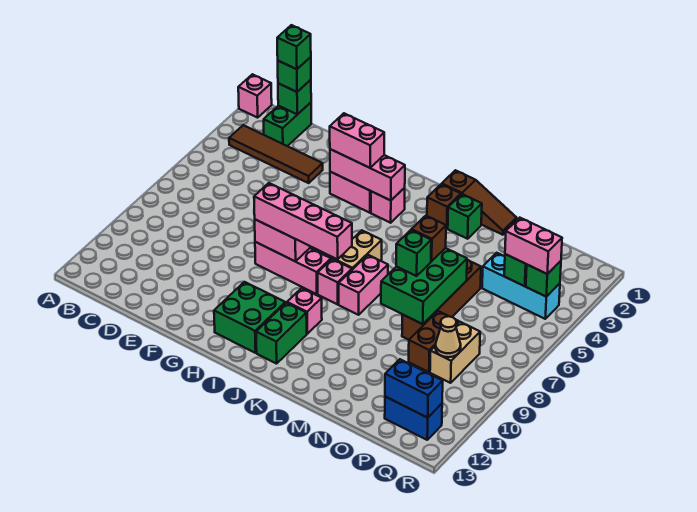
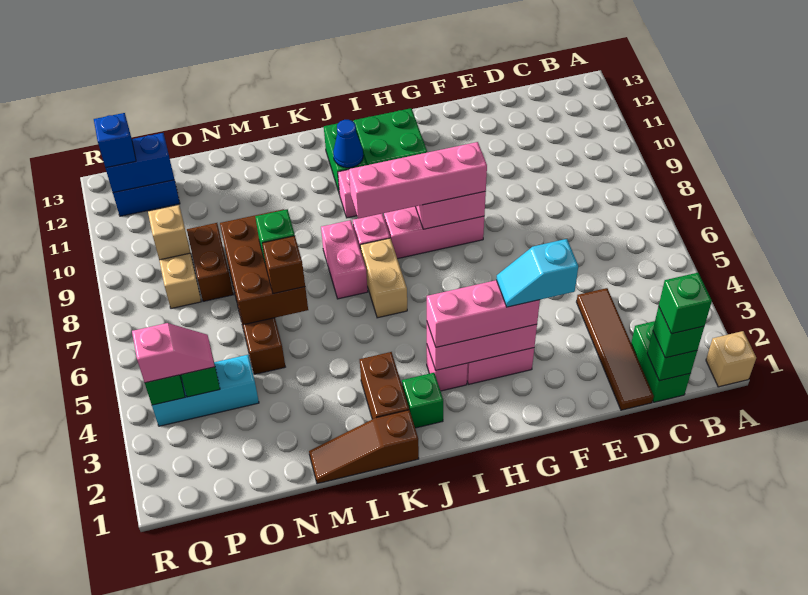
pink brick A1 level 1 -> tan brick A1 level 1
brown tile B3:E3 level 1 -> brown tile D1:D4 level 1
none -> cyan slope F3:G3 level 4 top F
pink brick G3:H3 level 3 -> pink brick G3:I3 level 3
none -> blue cone J11 level 2
brown brick K2 level 1 -> brown brick K2:K3 level 1
green brick L2 level 1 -> green brick J2 level 1
green brick M6:N8 level 2 -> brown brick M6:N8 level 2
pink brick P4:Q4 level 3 -> pink slope P4:Q4 level 3 top Q
tan cone P9 level 2 -> tan brick P9 level 2
none -> blue brick Q12 level 3

